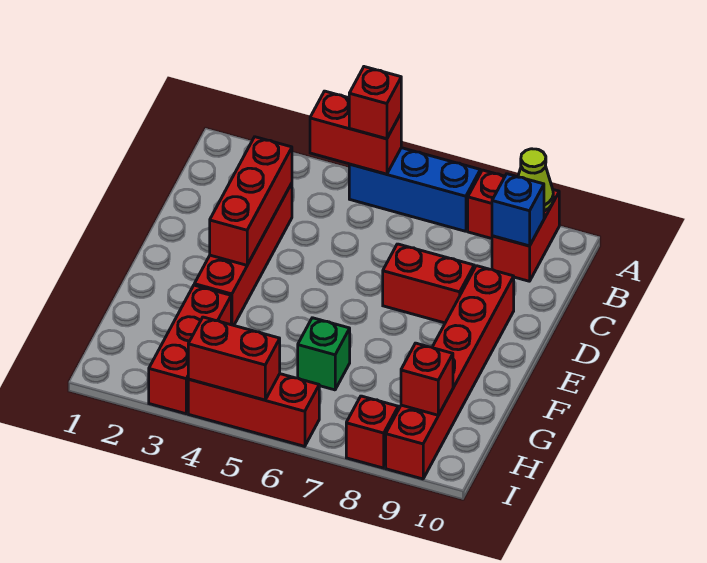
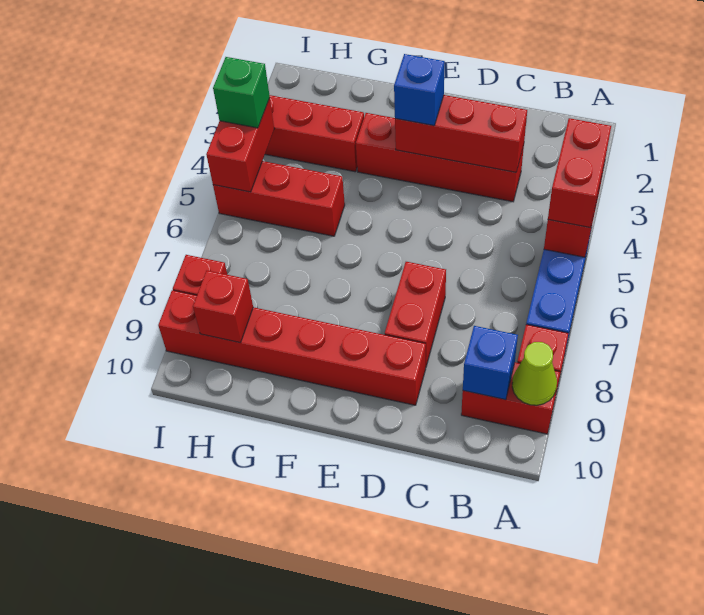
red brick A5 level 3 -> red brick A4:A5 level 3
none -> blue brick E3 level 3
green brick G6 level 1 -> green brick I4 level 3
red brick I4:I6 level 1 -> red brick G5:I5 level 1

